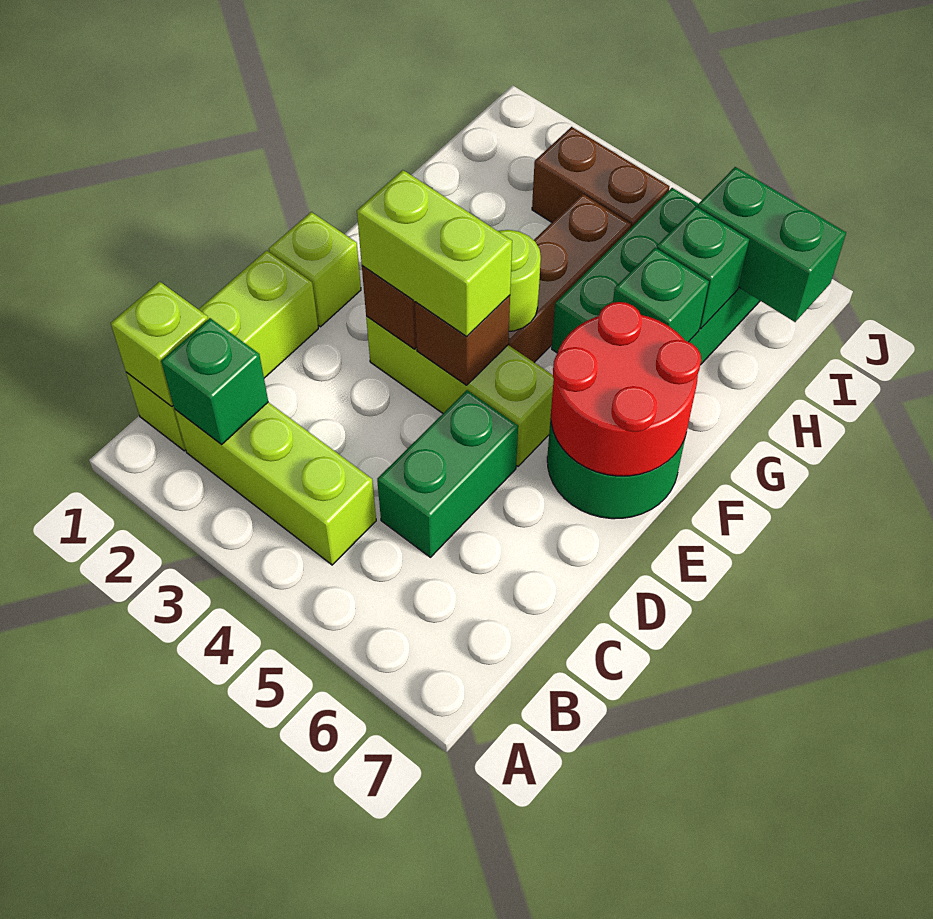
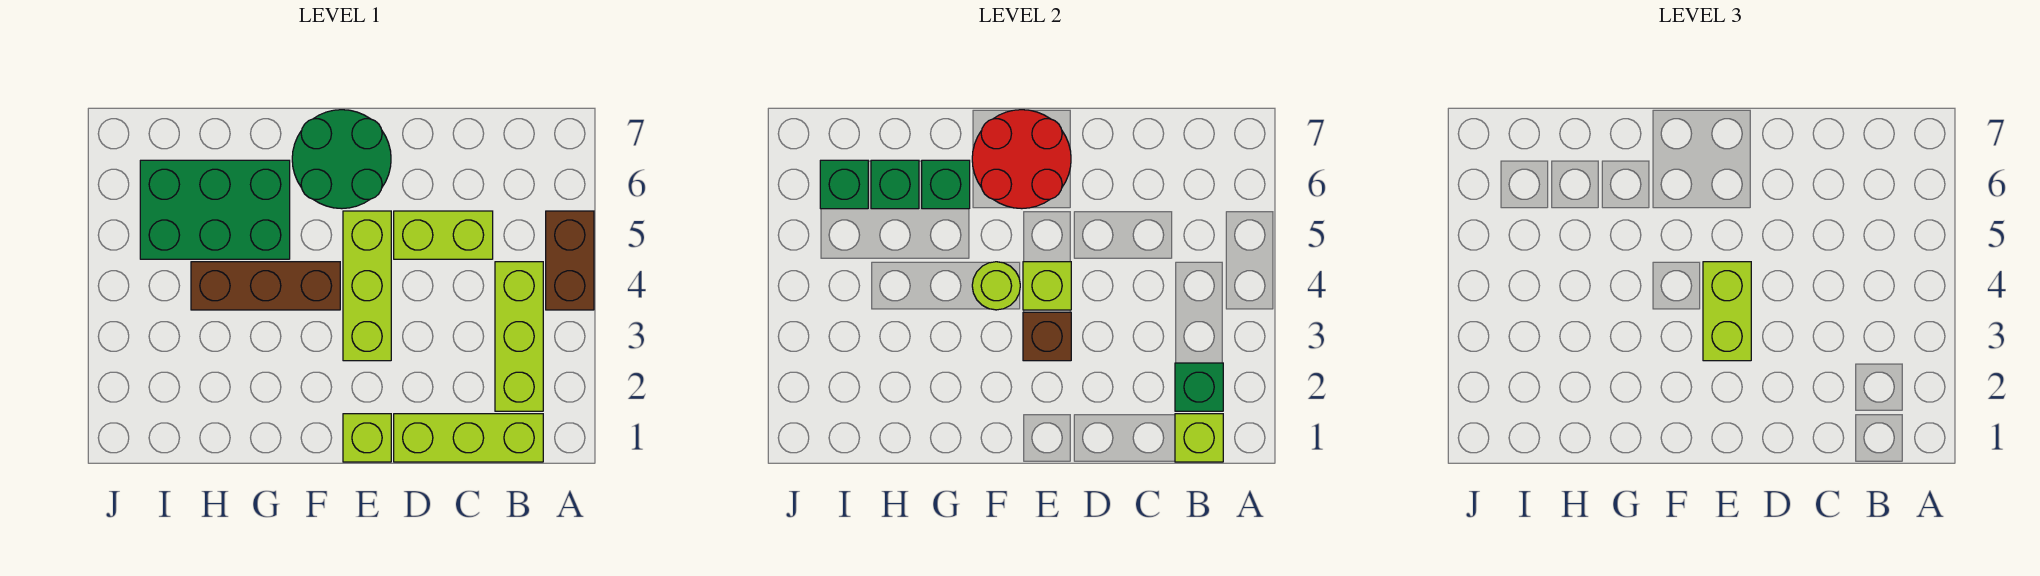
green brick C5:D5 level 1 -> lime brick C5:D5 level 1
brown brick E4 level 2 -> lime brick E4 level 2
brown brick I3:I4 level 1 -> brown brick A4:A5 level 1
green brick I6:I7 level 2 -> green brick I6 level 2

